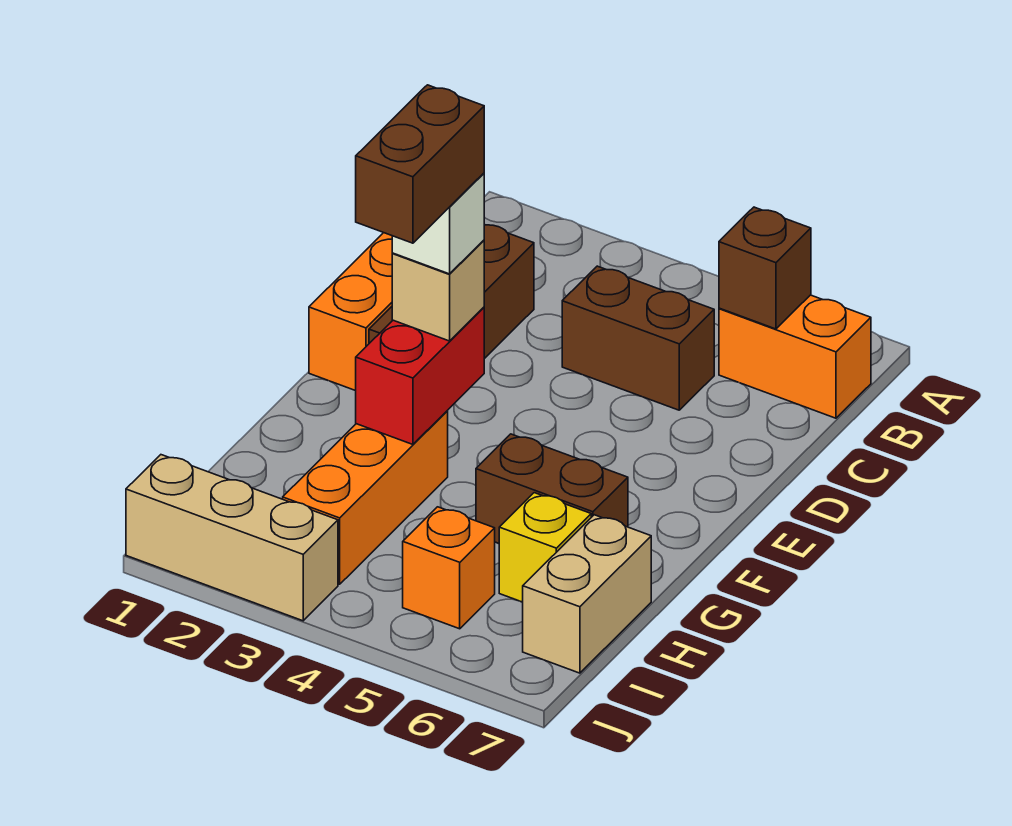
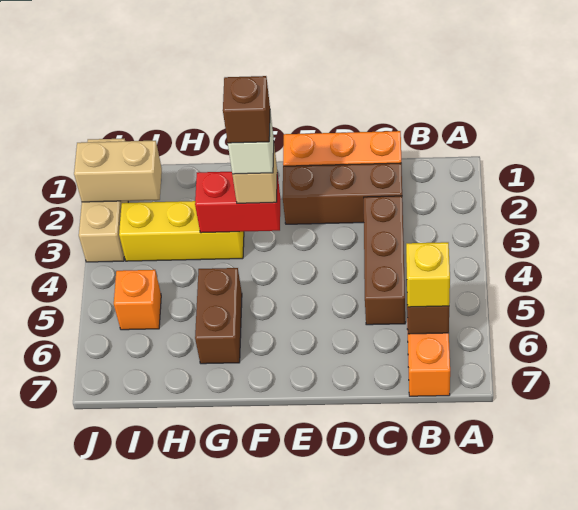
brown brick C4:C5 level 1 -> brown brick C3:C5 level 1
brown brick F3:G3 level 5 -> brown brick F3 level 5
orange brick G3:I3 level 1 -> yellow brick G3:I3 level 1
yellow brick H6 level 1 -> yellow brick B6 level 3
tan brick H7:I7 level 1 -> tan brick I2:J2 level 2

